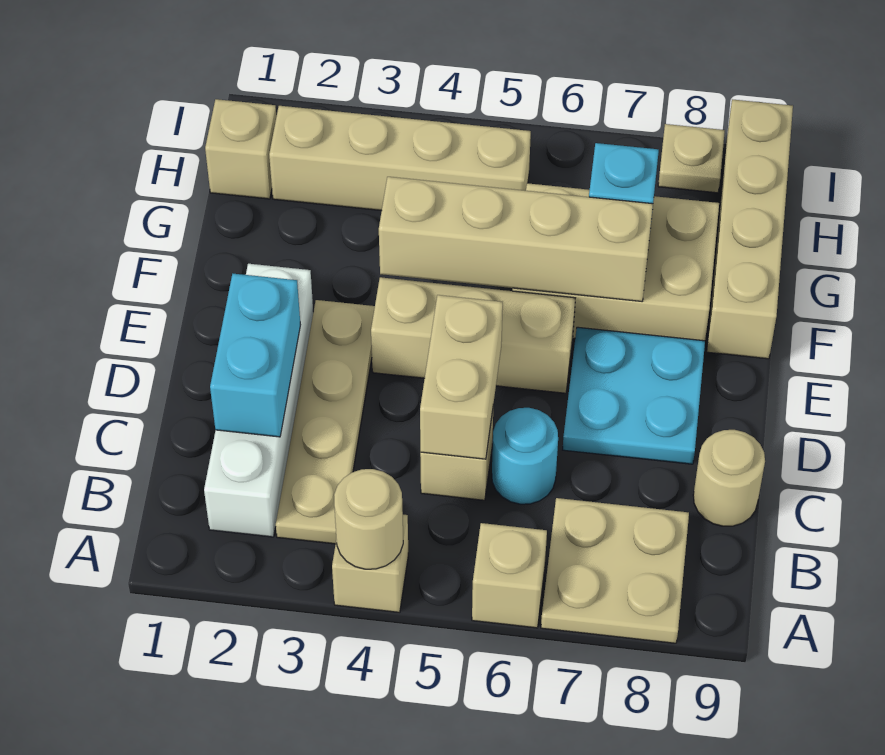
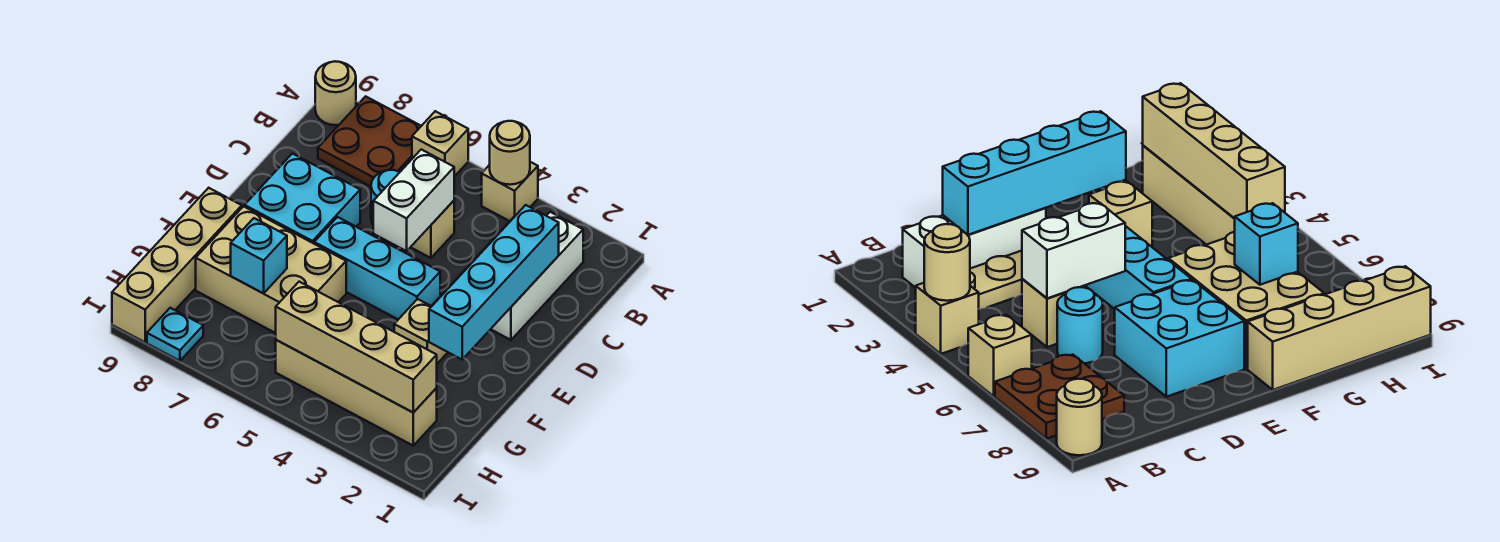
tan plate A7:B8 level 1 -> brown plate A7:B8 level 1
white brick B2:E2 level 1 -> white brick B2:D2 level 1
cyan brick C2:D2 level 2 -> cyan brick C2:F2 level 2
tan brick C5:D5 level 2 -> white brick C5:D5 level 2
tan round brick C9 level 1 -> tan round brick A9 level 1
cyan plate D7:E8 level 1 -> cyan brick D7:E8 level 1
tan brick E4:E6 level 1 -> cyan brick E4:E6 level 1
tan brick F4:F7 level 2 -> tan brick H2:H5 level 2
tan brick H1 level 1 -> tan brick F3 level 1
tan plate I8 level 1 -> cyan plate I8 level 1

